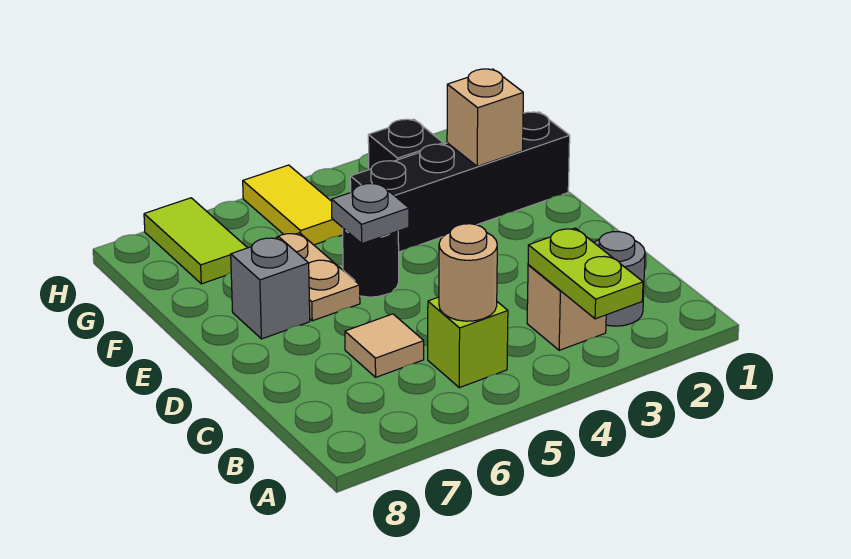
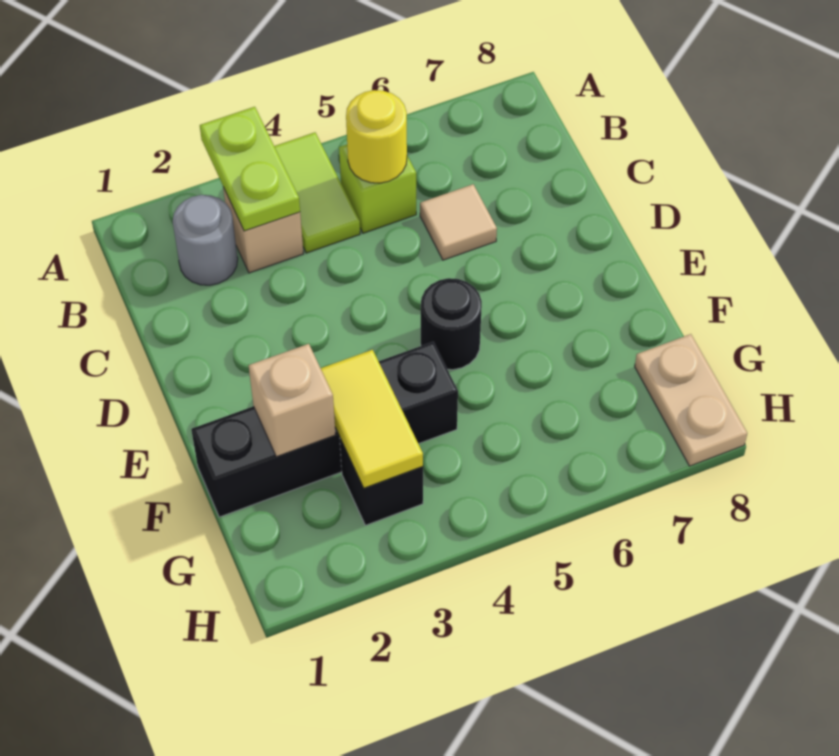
tan round brick B5 level 2 -> yellow round brick B5 level 2
grey plate E5 level 2 -> none
tan plate E6:F6 level 1 -> tan plate G8:H8 level 1
grey brick E7 level 1 -> none
yellow tile G5:H5 level 1 -> yellow tile F3:G3 level 2
lime tile G7:H7 level 1 -> lime tile A4:B4 level 1

